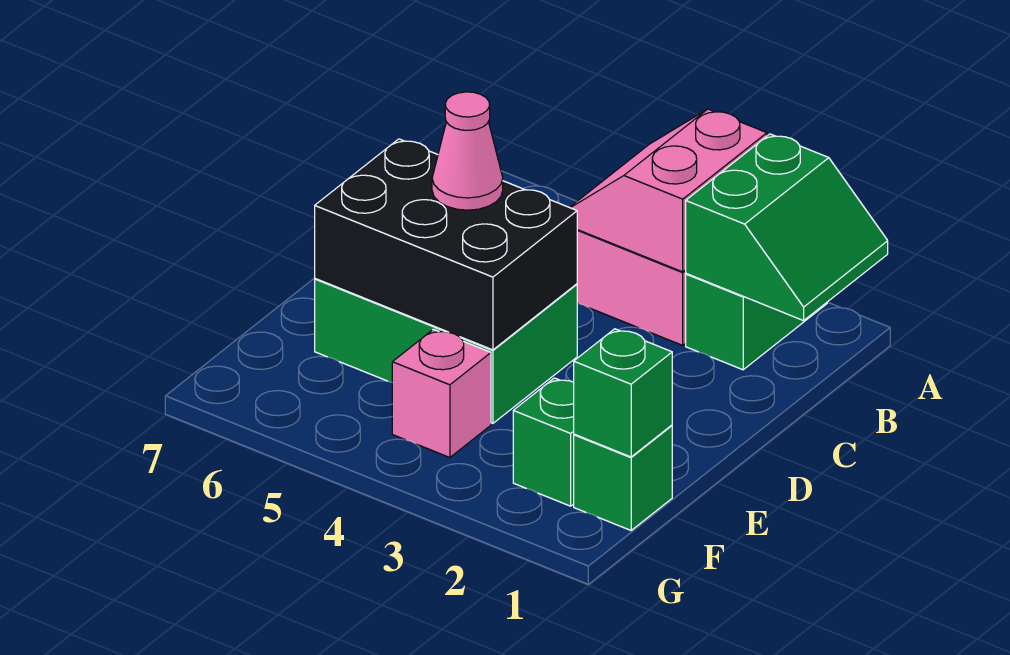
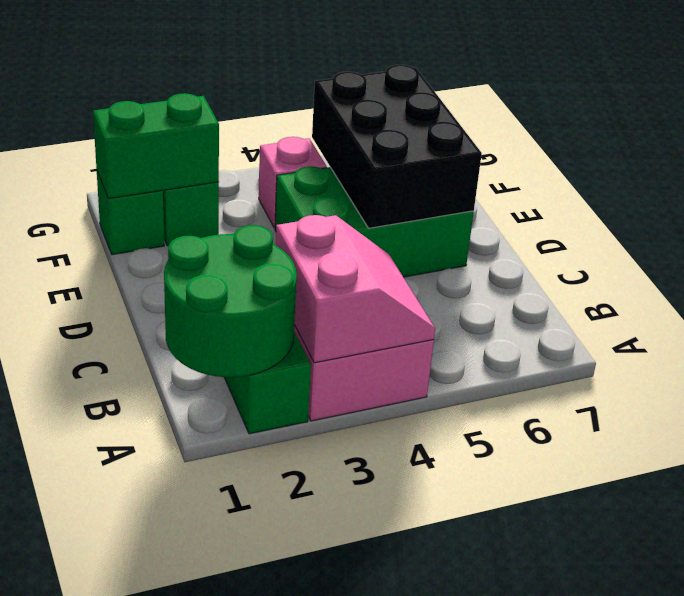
green slope A1:B2 level 2 top 2 -> green round brick A1:B2 level 2
black brick D4:E6 level 2 -> black brick D5:F6 level 2
pink cone D5 level 3 -> none
green brick F1 level 2 -> green brick F1:F2 level 2

